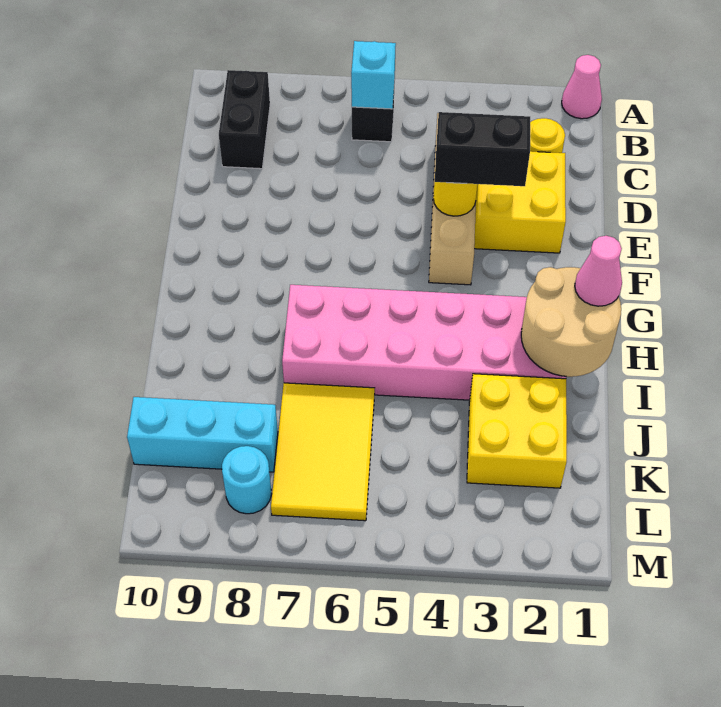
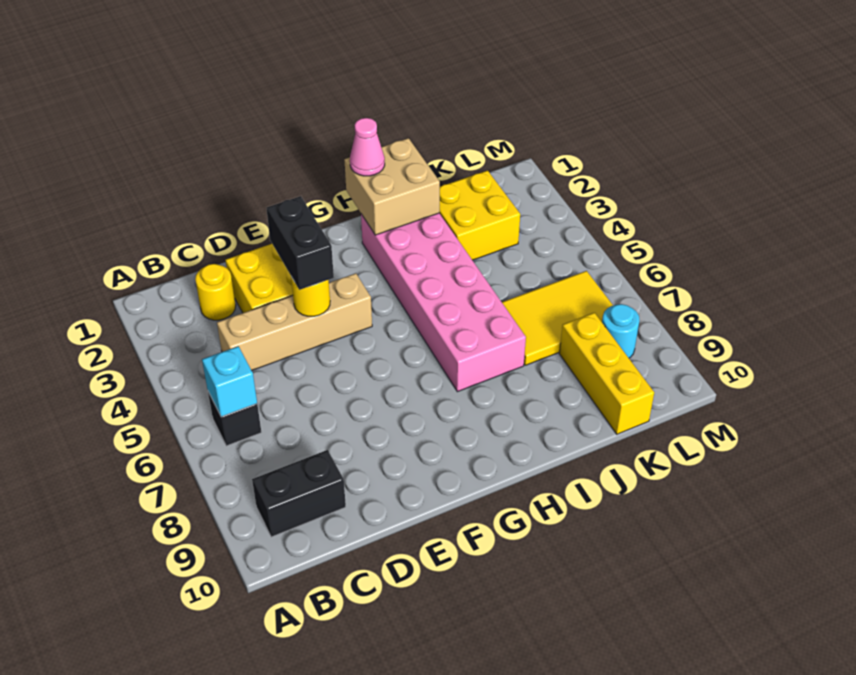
pink cone A1 level 1 -> none
tan round brick H1:I2 level 2 -> tan brick H1:I2 level 2
cyan brick K8:K10 level 1 -> yellow brick K8:K10 level 1

